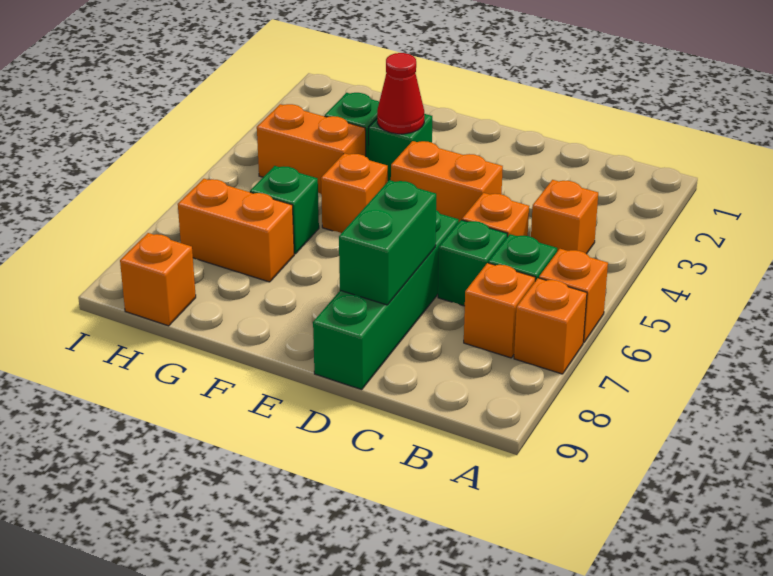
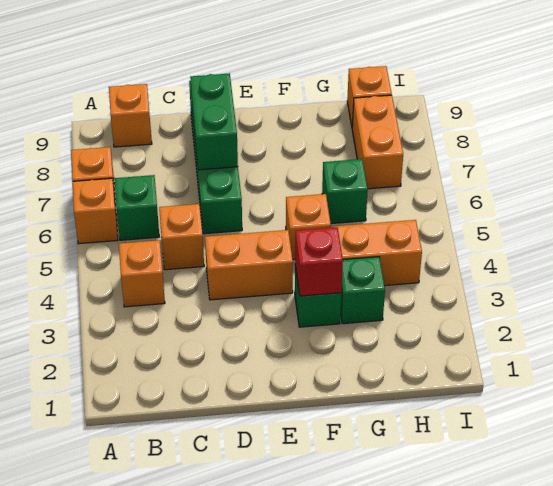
orange brick B7 level 1 -> orange brick B9 level 1
green brick C6 level 1 -> none
red cone F3 level 2 -> red brick F3 level 2
orange brick G7:H7 level 1 -> orange brick H7:H8 level 1

